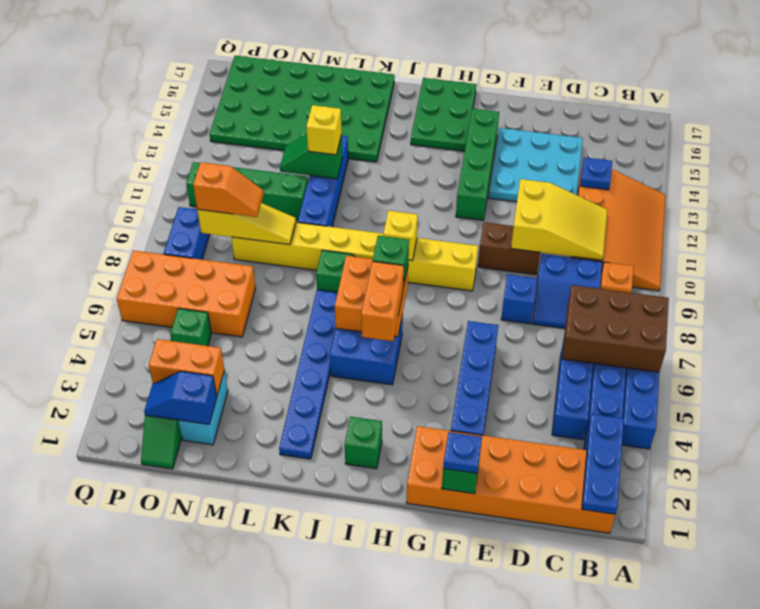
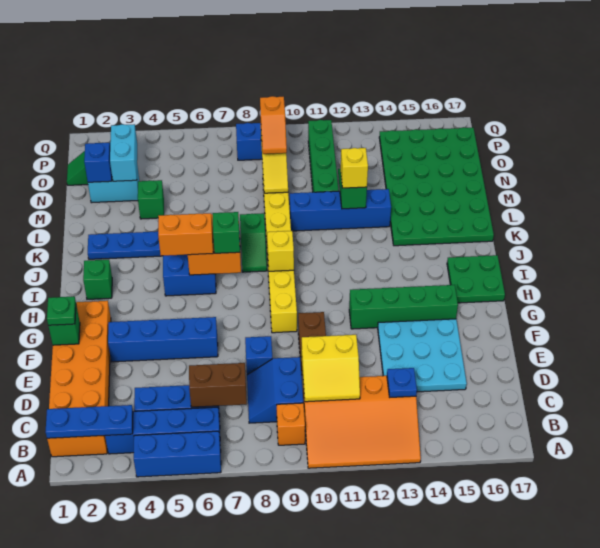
brown brick A6:C7 level 2 -> brown brick C6:C7 level 2
yellow slope C10:E11 level 2 top E -> yellow slope C10:D11 level 2 top D
blue plate F1 level 3 -> green plate F1 level 3
green plate H15:I17 level 1 -> green plate H16:I17 level 1
orange brick N3:O3 level 2 -> cyan brick N3:O3 level 2
orange brick N6:Q7 level 1 -> none
green brick O5 level 1 -> green brick M4 level 1

